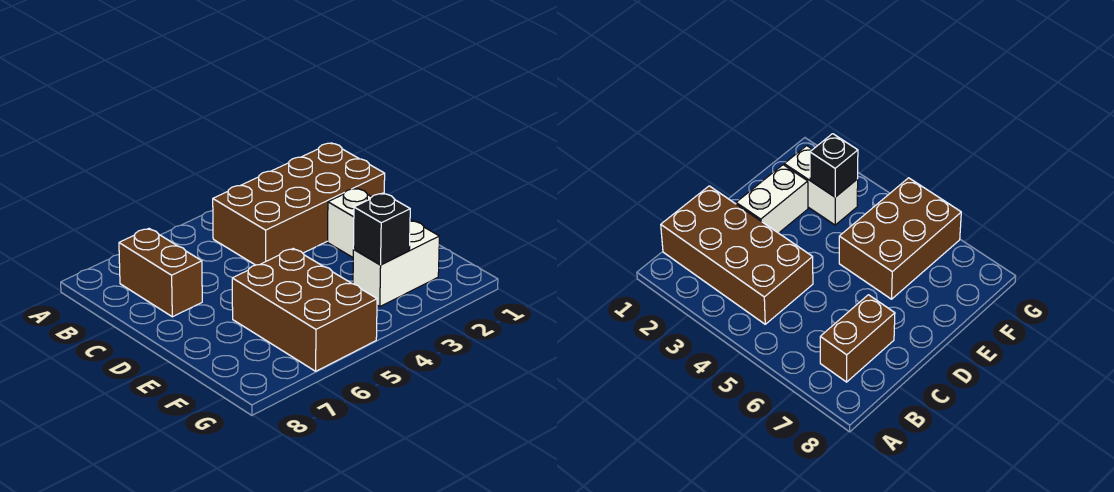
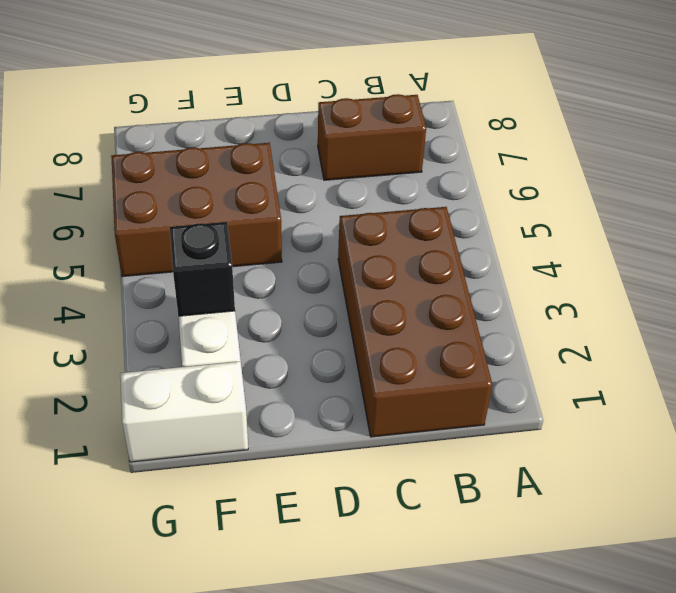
white brick D2:E2 level 1 -> white brick F1:G1 level 1

